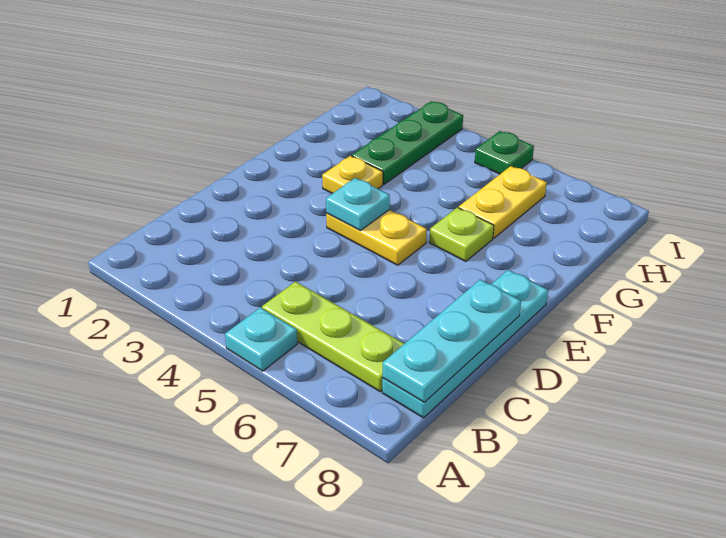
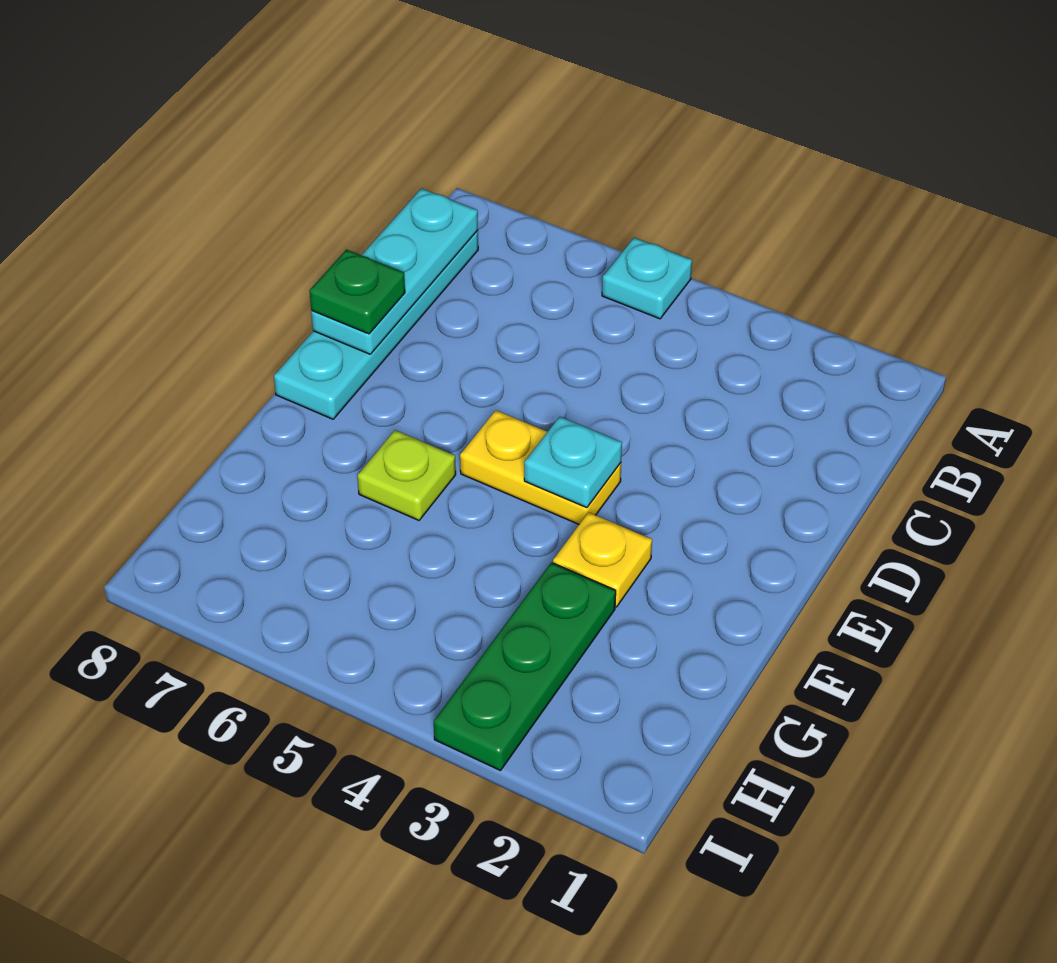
lime plate B5:B7 level 1 -> none
yellow plate G6:H6 level 1 -> none
green plate I5 level 1 -> green plate D8 level 3

